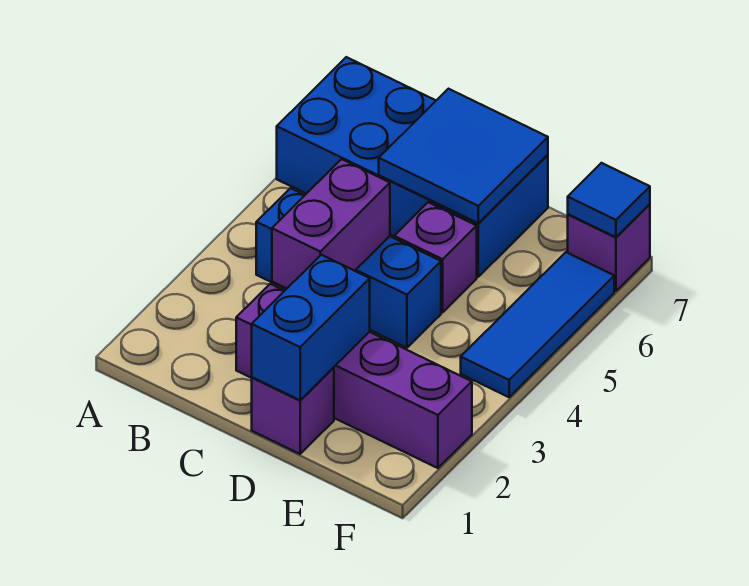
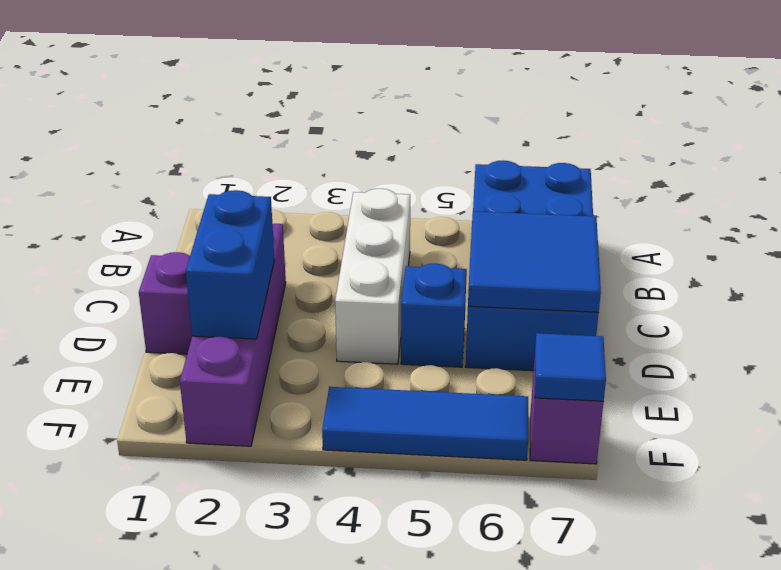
blue brick B4:D4 level 1 -> white brick B4:D4 level 1
purple brick C3:C4 level 2 -> none
blue brick D1:D2 level 2 -> blue brick D2:E2 level 2
purple brick D5 level 1 -> blue brick D5 level 1

